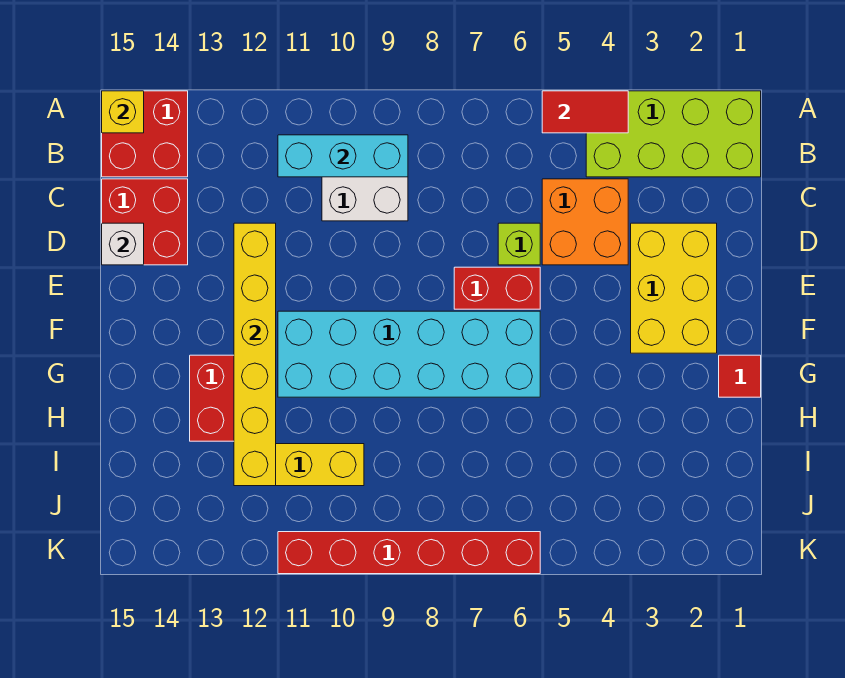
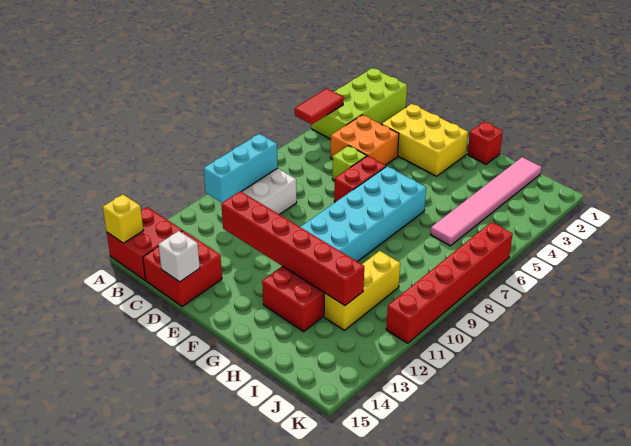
yellow brick D12:I12 level 2 -> red brick D12:I12 level 2
red tile G1 level 1 -> red brick G1 level 1
none -> pink tile I1:I6 level 1

